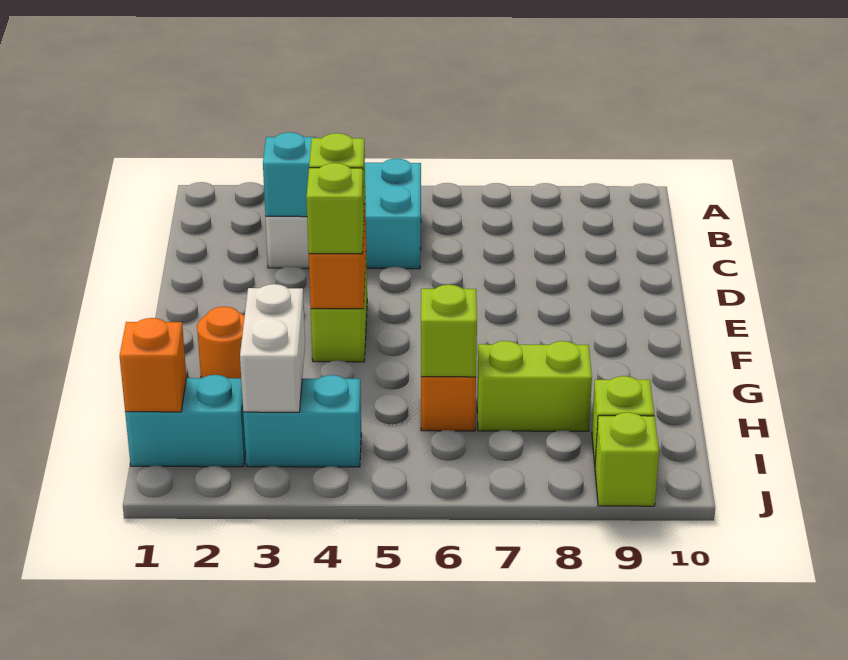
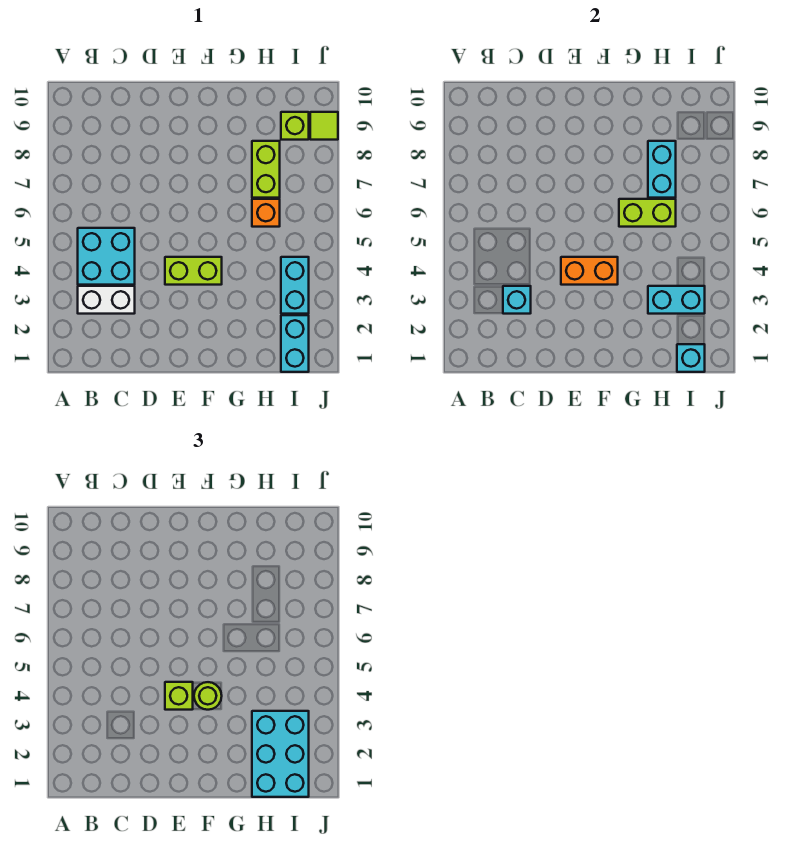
lime brick F4 level 3 -> lime round brick F4 level 3
orange round brick G2 level 1 -> none
none -> cyan brick H1:I3 level 3
white brick H3:I3 level 2 -> cyan brick H3:I3 level 2
lime brick H6 level 2 -> lime brick G6:H6 level 2
none -> cyan brick H7:H8 level 2
orange brick I1 level 2 -> cyan brick I1 level 2
lime brick J9 level 1 -> lime tile J9 level 1

